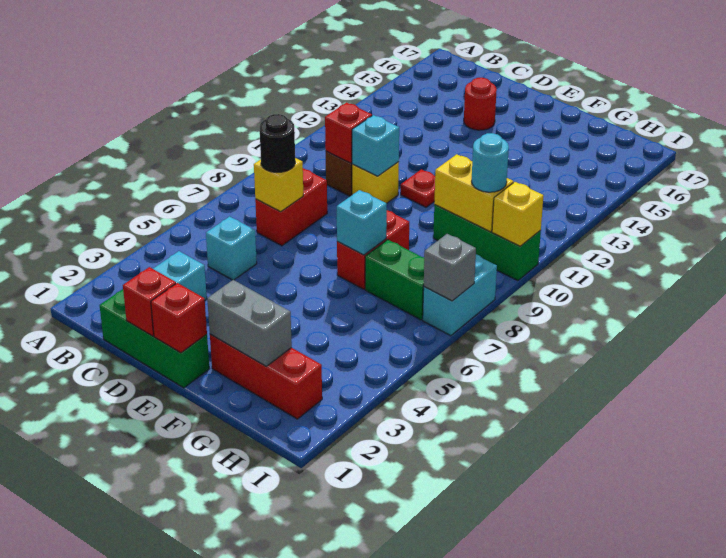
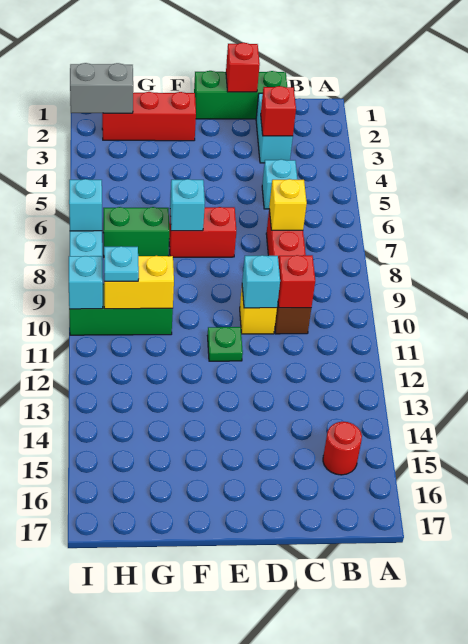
black round brick C7 level 3 -> none
red round brick D15 level 1 -> red round brick B15 level 1
red brick E1 level 2 -> red brick C3 level 2
red plate E11 level 1 -> green plate E11 level 1
grey brick F2:G2 level 2 -> grey brick H2:I2 level 2
red brick F7:F8 level 1 -> red brick E7:F7 level 1
cyan round brick H10 level 3 -> cyan plate H10 level 3
grey brick I7 level 2 -> cyan brick I7 level 2
yellow brick I10 level 2 -> cyan brick I10 level 2

